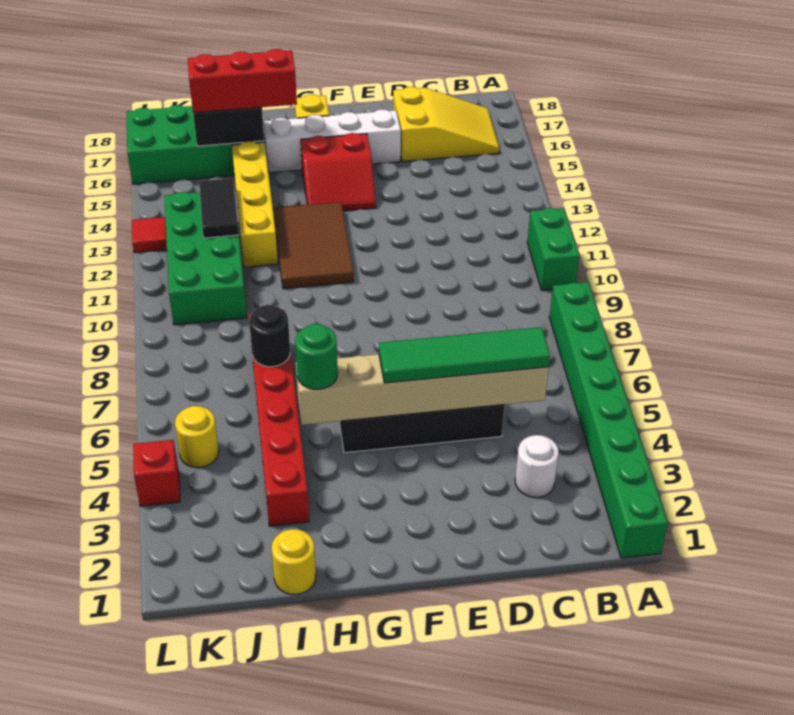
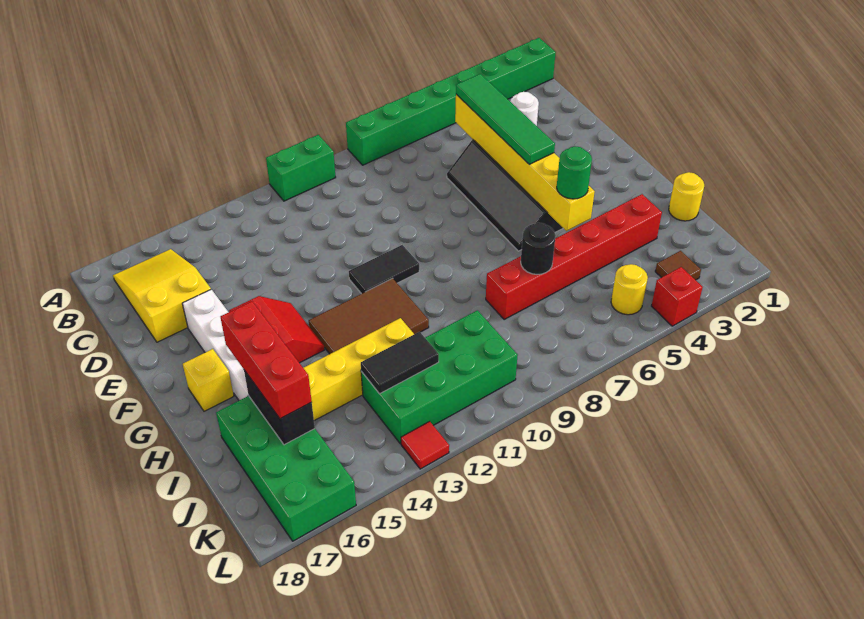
tan brick C5:H5 level 2 -> yellow brick C5:H5 level 2
none -> black tile F10:F11 level 1
none -> brown tile K3 level 1

